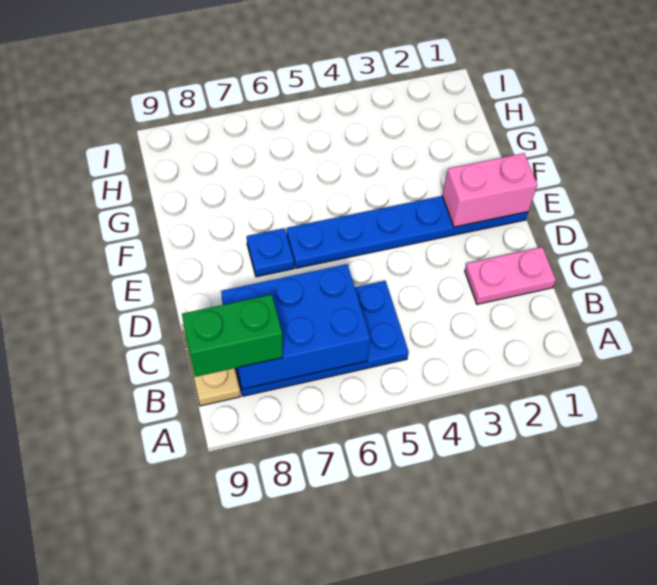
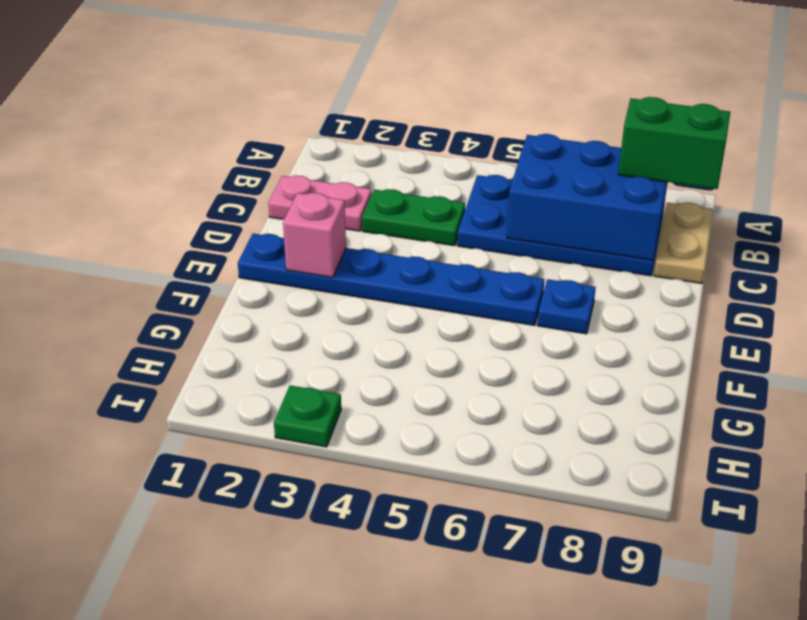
none -> green plate C3:C4 level 1
pink brick E1:E2 level 2 -> pink brick E2 level 2
none -> green plate I3 level 1

